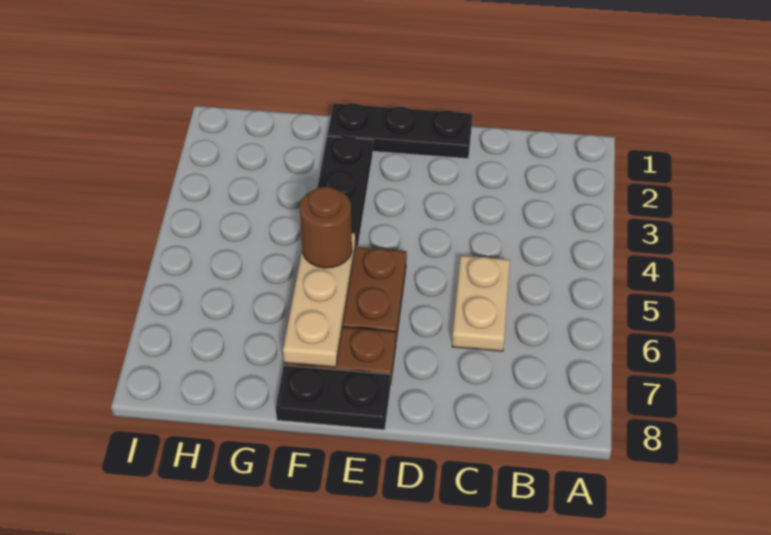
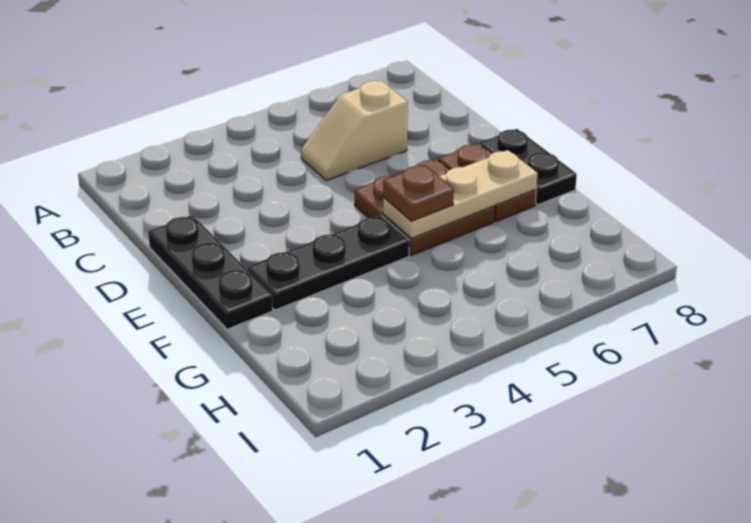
tan plate C5:C6 level 1 -> tan slope C5:C6 level 1 top 6
brown round brick F5 level 3 -> brown plate F5 level 3

